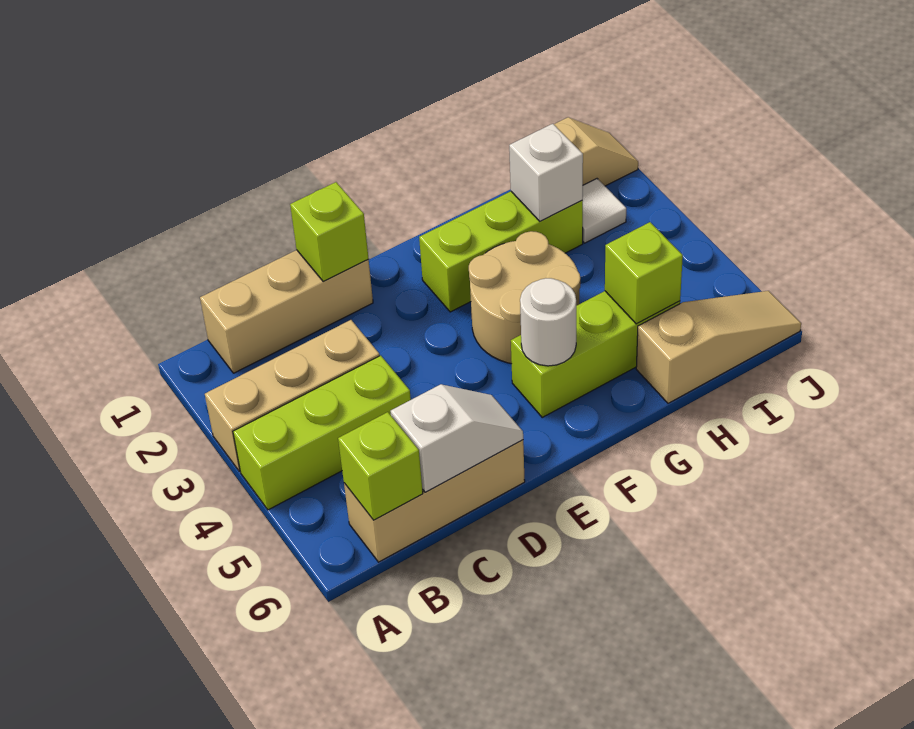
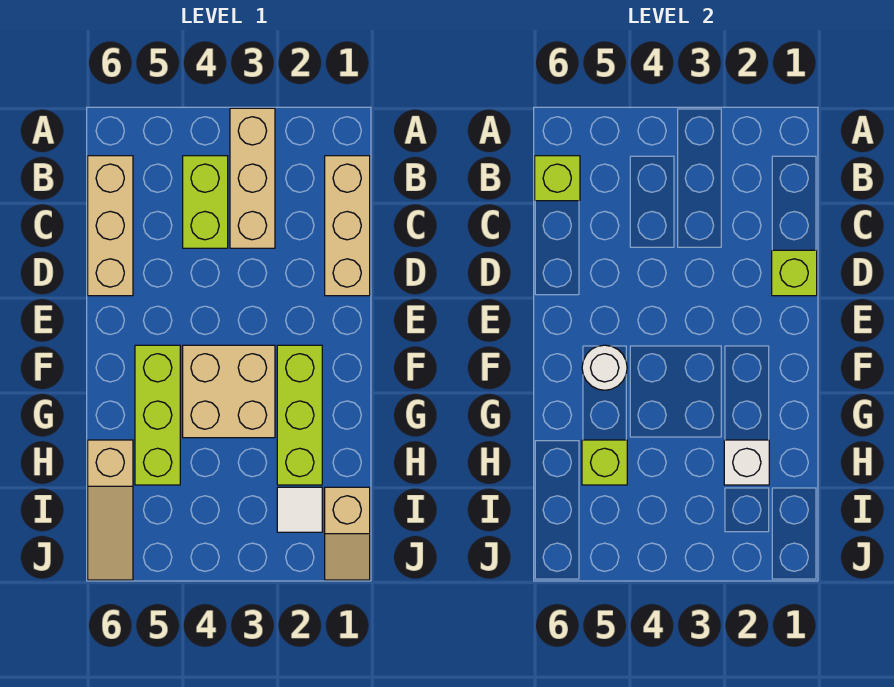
lime brick A4:C4 level 1 -> lime brick B4:C4 level 1
white slope C6:D6 level 2 top C -> none
tan round brick F3:G4 level 1 -> tan brick F3:G4 level 1

